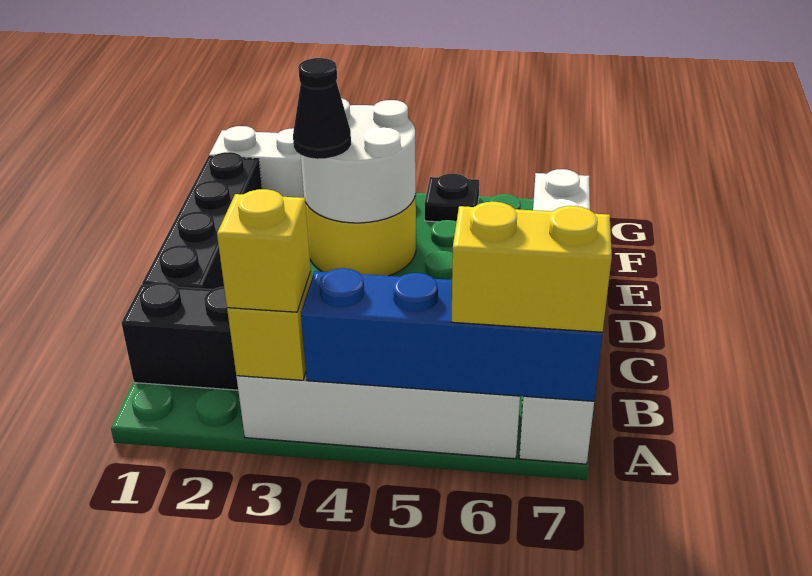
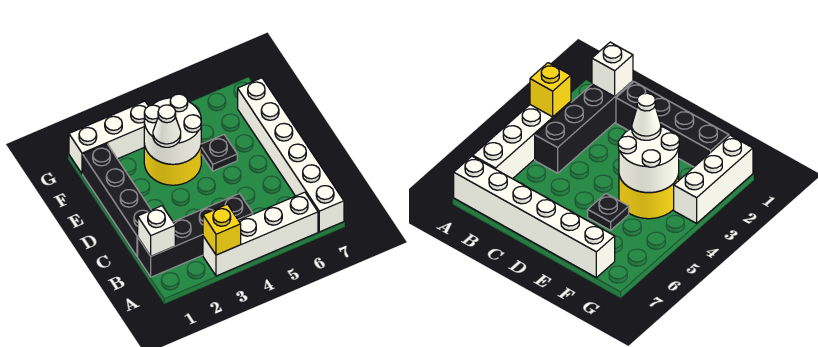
yellow brick A3 level 3 -> none
blue brick A4:A7 level 2 -> none
yellow brick A6:A7 level 3 -> none
none -> white brick B1 level 2
black cone E3 level 3 -> white cone E3 level 3
black plate G5 level 1 -> black plate E5 level 1

